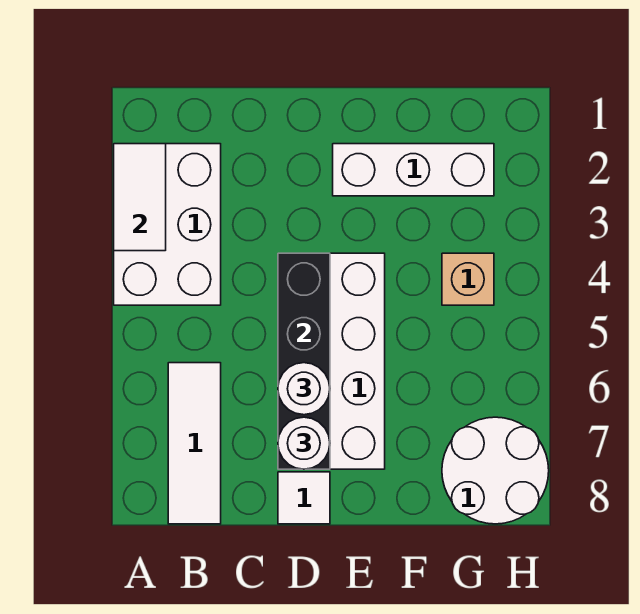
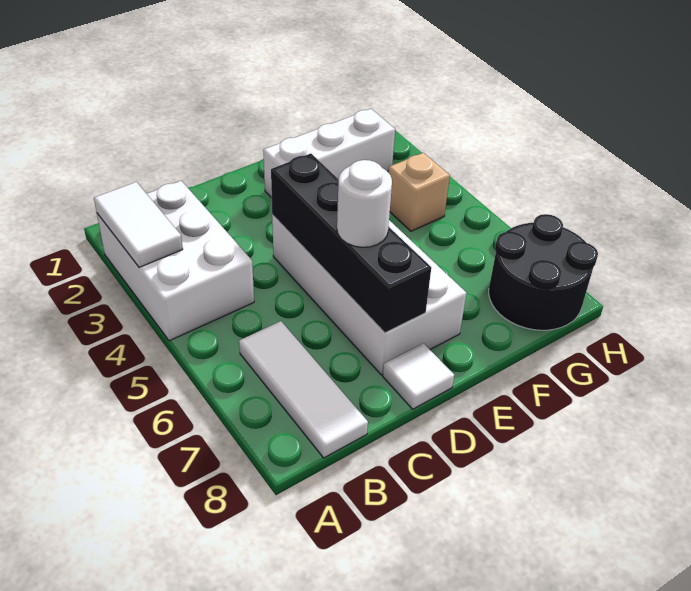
white round brick D7 level 3 -> none
white round brick G7:H8 level 1 -> black round brick G7:H8 level 1

